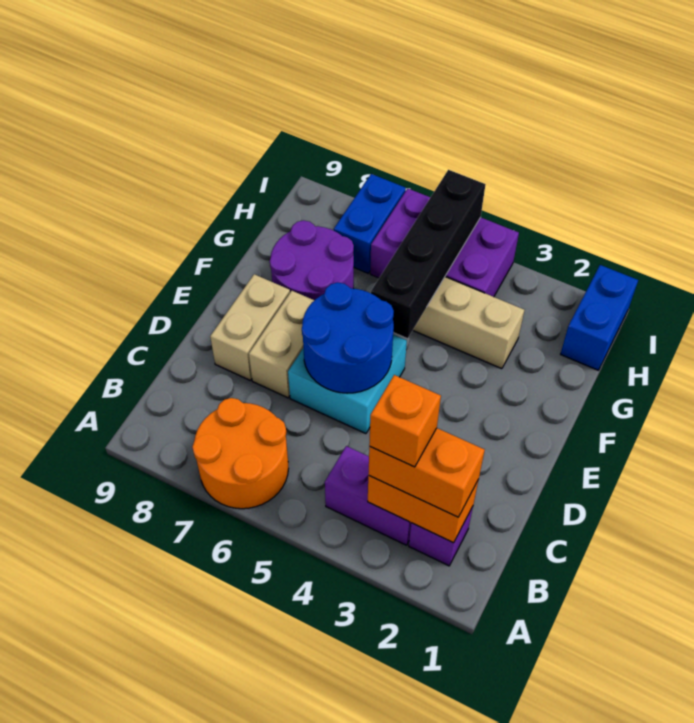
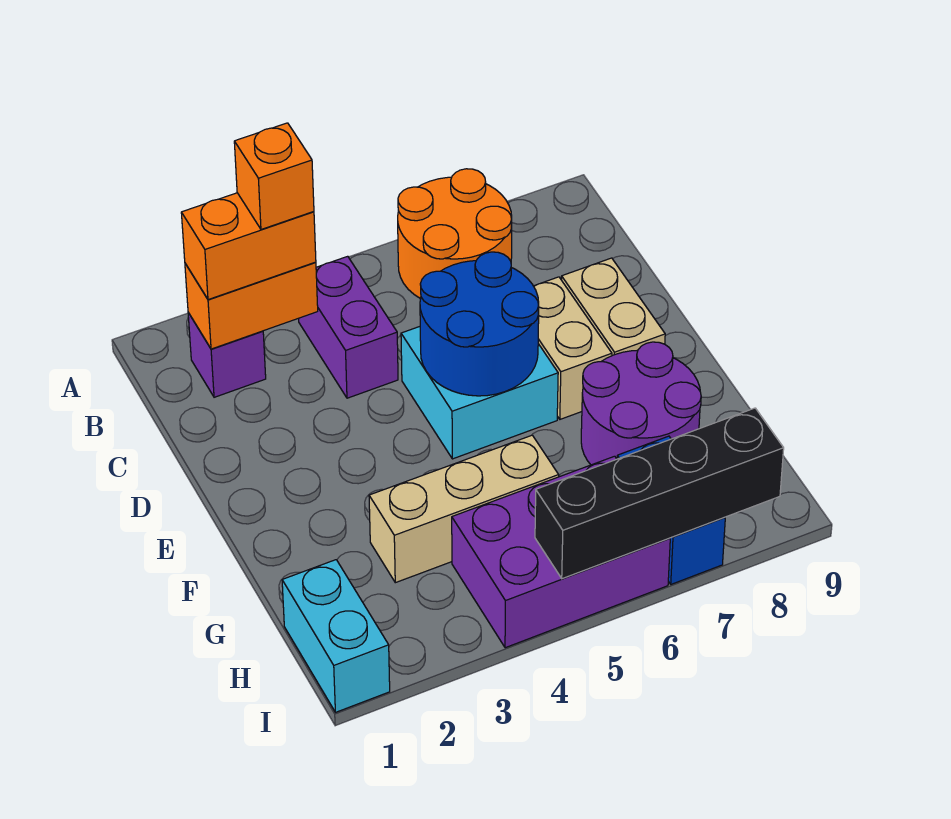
purple brick B3:B4 level 1 -> purple brick B4:C4 level 1
black brick F5:I5 level 2 -> black brick I5:I8 level 2
blue brick H1:I1 level 1 -> cyan brick H1:I1 level 1

